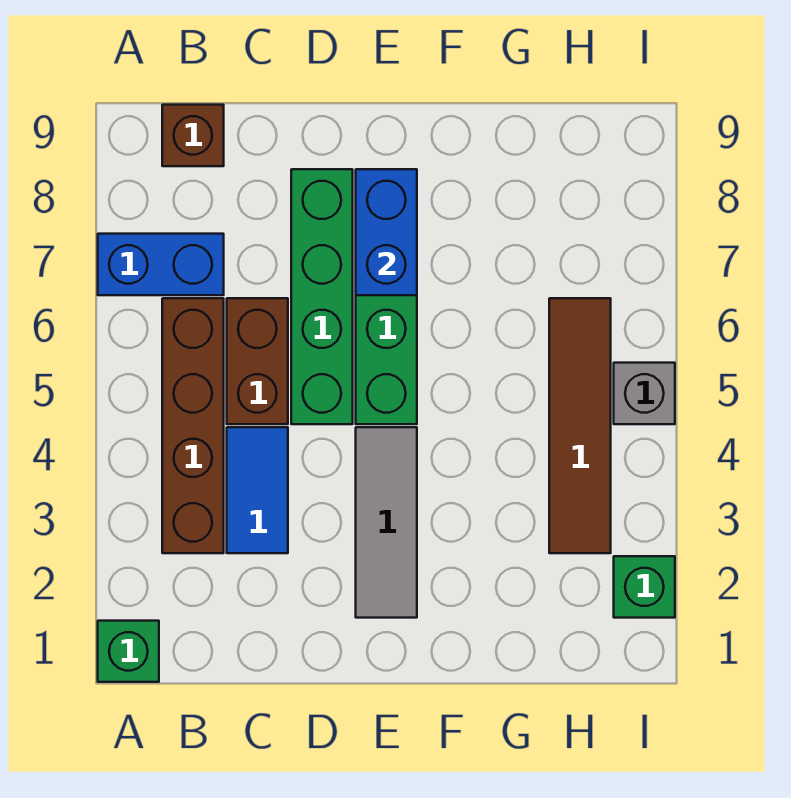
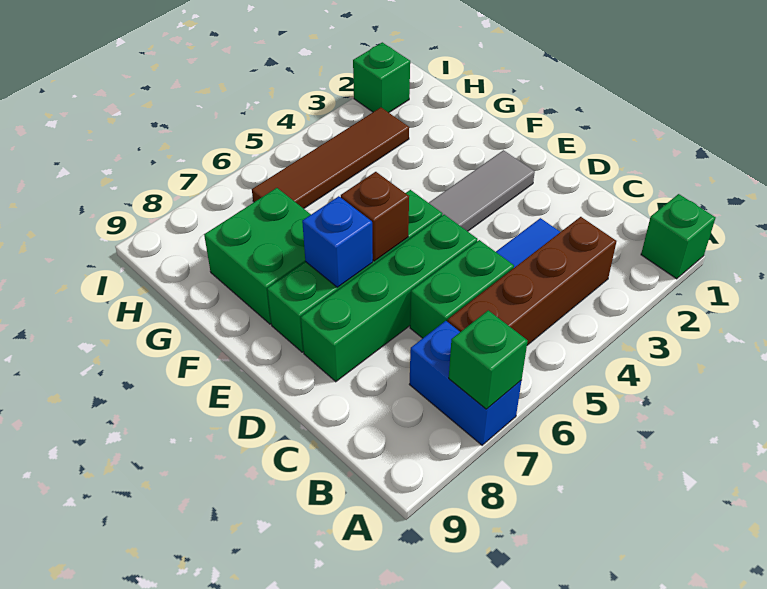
none -> green brick A7 level 2
brown brick B9 level 1 -> brown brick E6 level 2
brown brick C5:C6 level 1 -> green brick C5:C6 level 1
blue brick E7:E8 level 2 -> blue brick E7 level 2
none -> green brick F7:G8 level 1
grey brick I5 level 1 -> none

